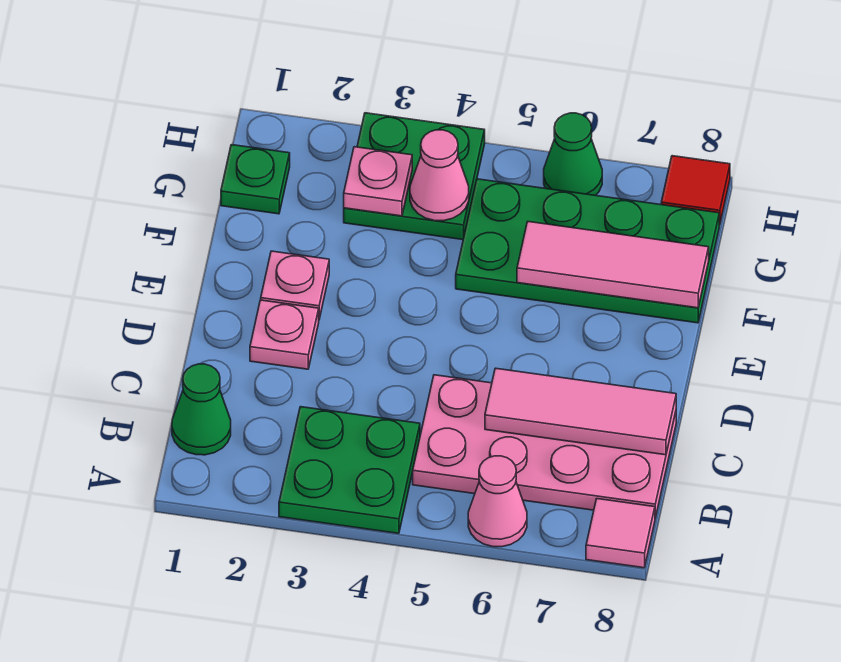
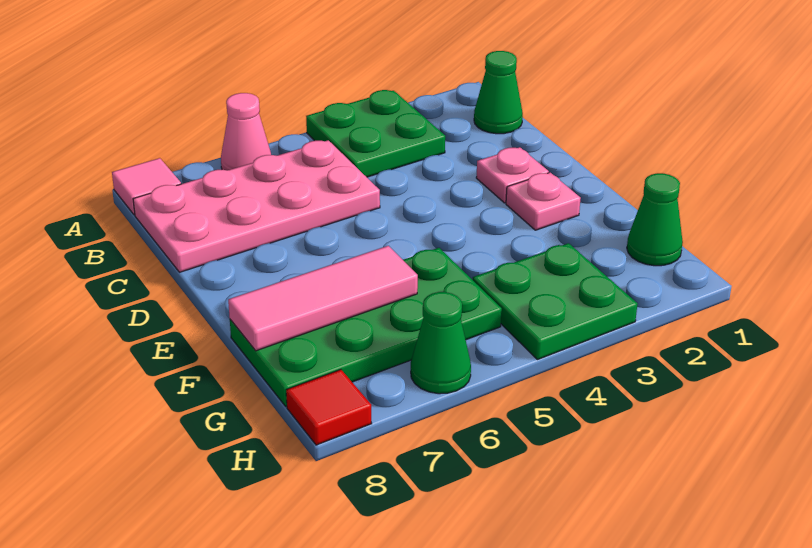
pink tile C6:C8 level 2 -> none
green plate G1 level 1 -> green cone G1 level 1
pink plate G3 level 2 -> none
pink cone G4 level 2 -> none

